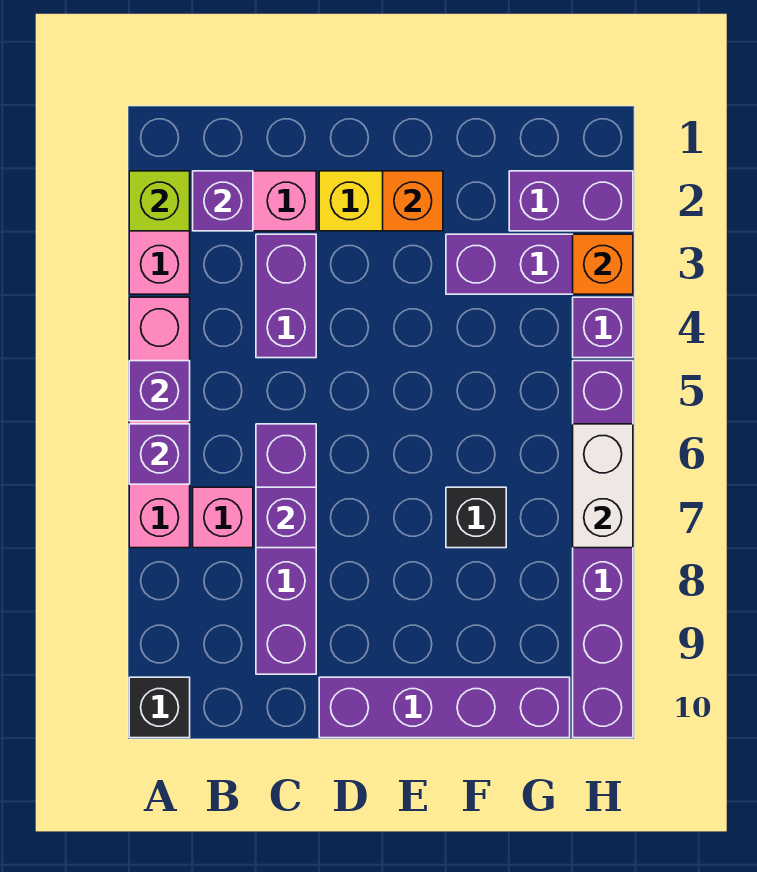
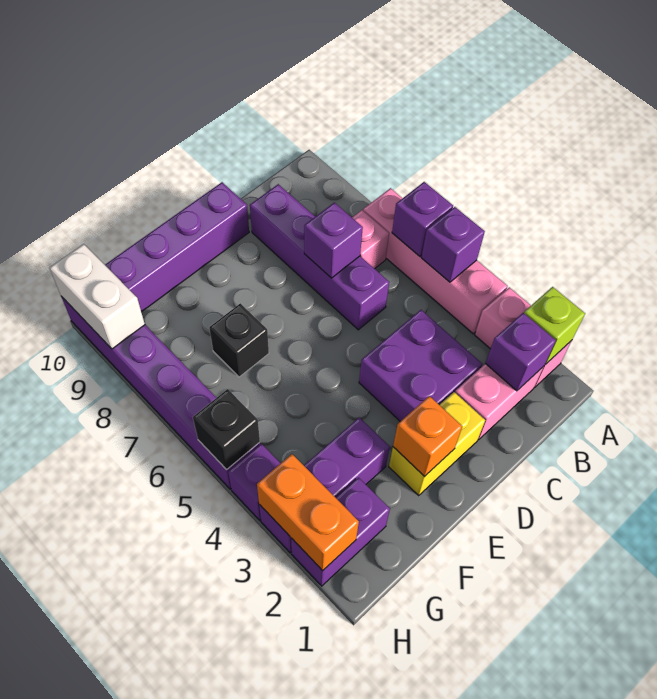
black brick A10 level 1 -> black brick H5 level 2
purple brick C3:C4 level 1 -> purple brick C3:D4 level 1
orange brick H3 level 2 -> orange brick H2:H3 level 2
white brick H6:H7 level 2 -> white brick H9:H10 level 2

